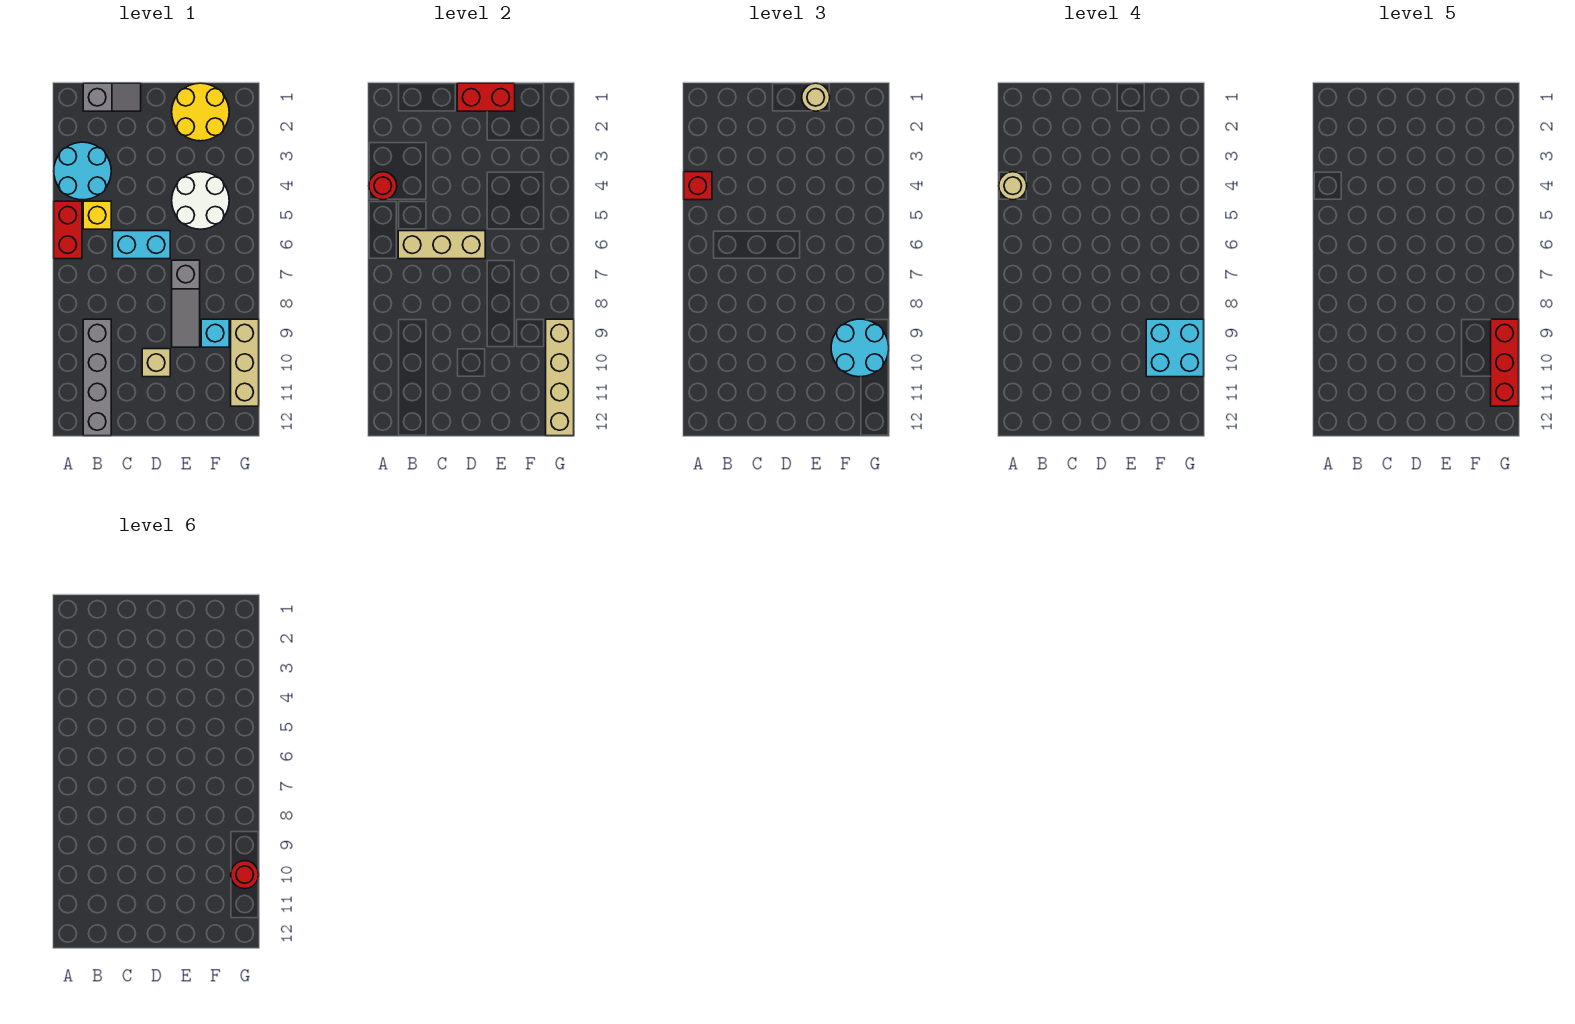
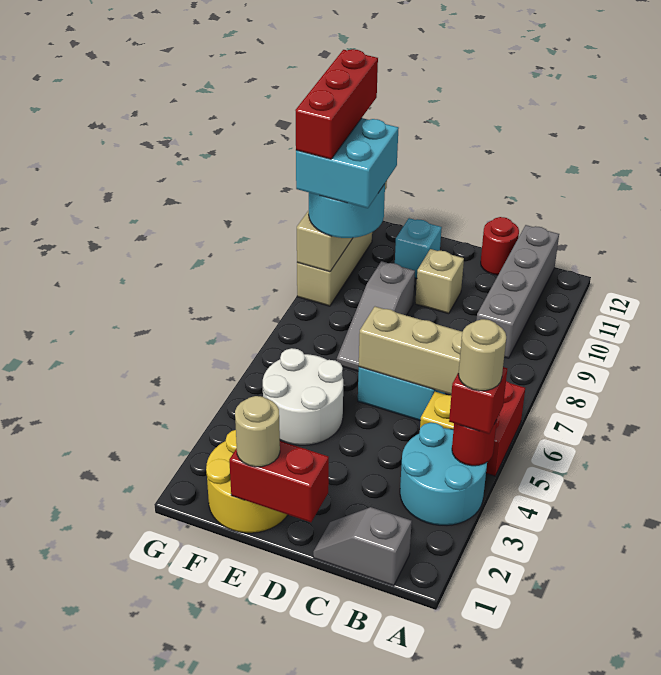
grey slope E7:E9 level 1 top 7 -> grey slope E7:E9 level 1 top 9
cyan brick F9 level 1 -> cyan brick E11 level 1
red round brick G10 level 6 -> red round brick C12 level 1

